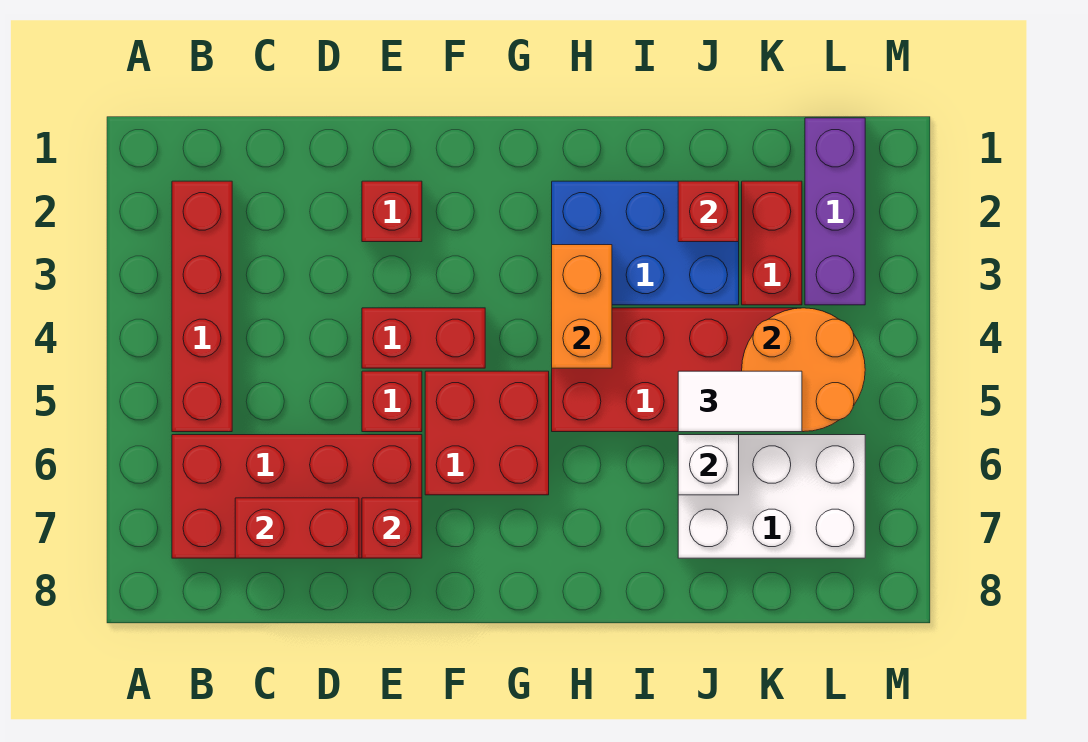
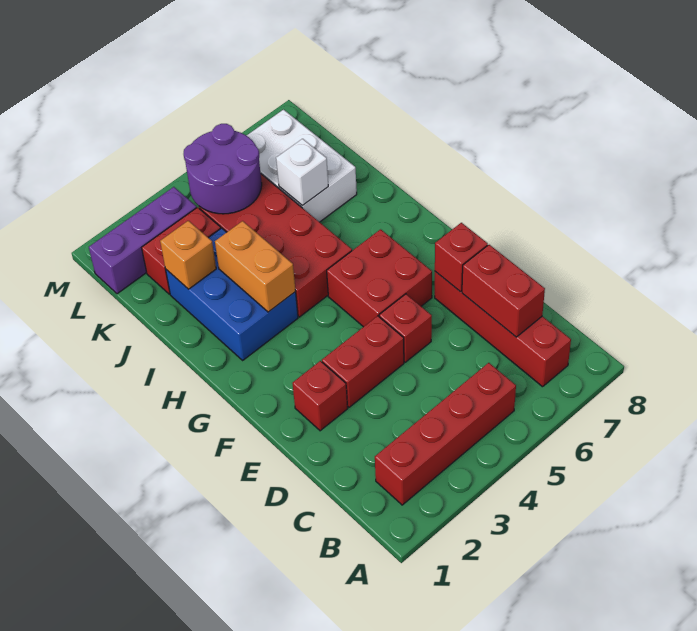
red brick B6:E7 level 1 -> red brick B7:E7 level 1
red brick E4:F4 level 1 -> red brick E3:E4 level 1
orange brick H3:H4 level 2 -> orange brick H3:I3 level 2
red brick J2 level 2 -> orange brick J2 level 2
white tile J5:K5 level 3 -> none
orange round brick K4:L5 level 2 -> purple round brick K4:L5 level 2

